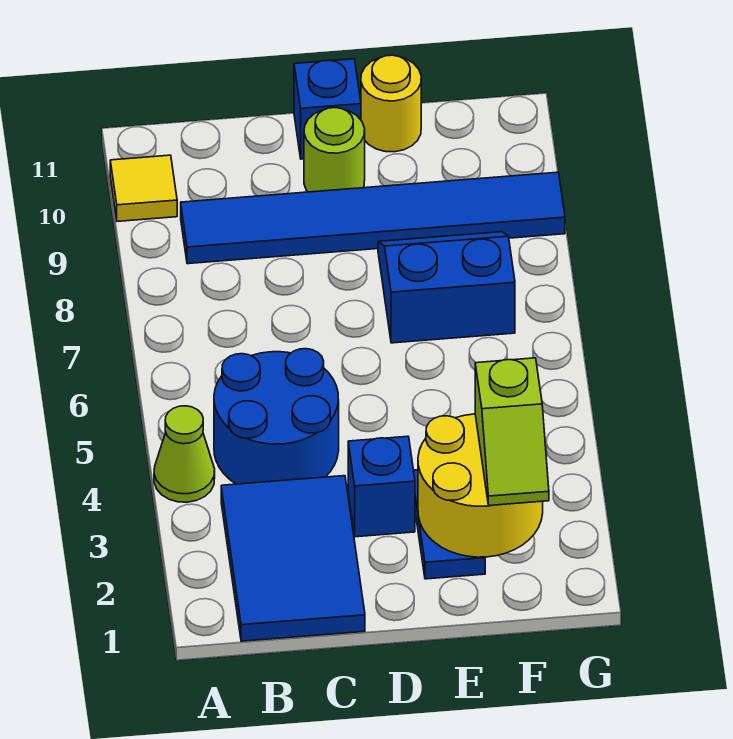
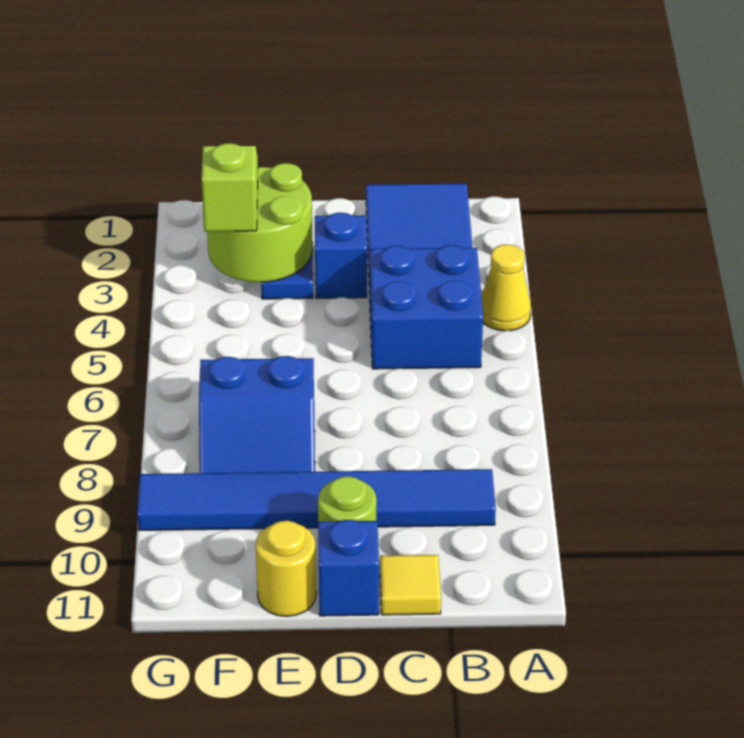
lime cone A4 level 1 -> yellow cone A4 level 1
yellow tile A10 level 1 -> yellow tile C11 level 1
blue round brick B4:C5 level 1 -> blue brick B4:C5 level 1
yellow round brick E2:F3 level 2 -> lime round brick E2:F3 level 2

